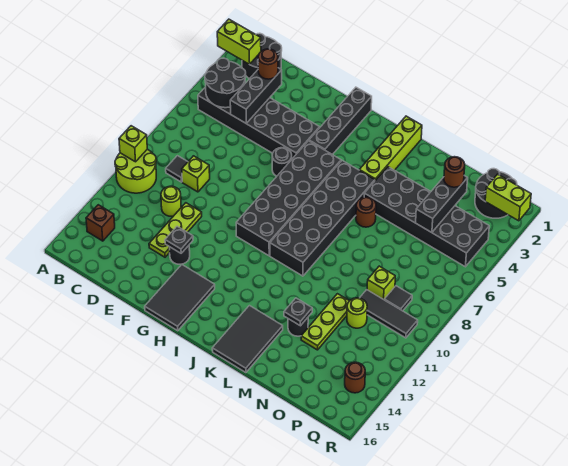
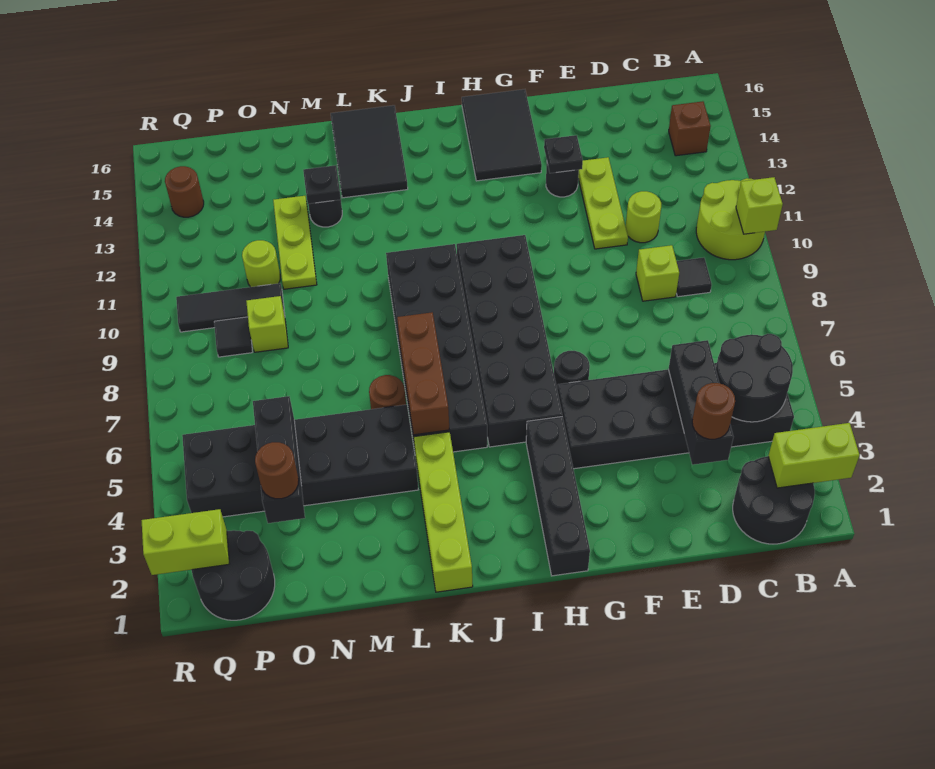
none -> brown brick K5:K7 level 2

